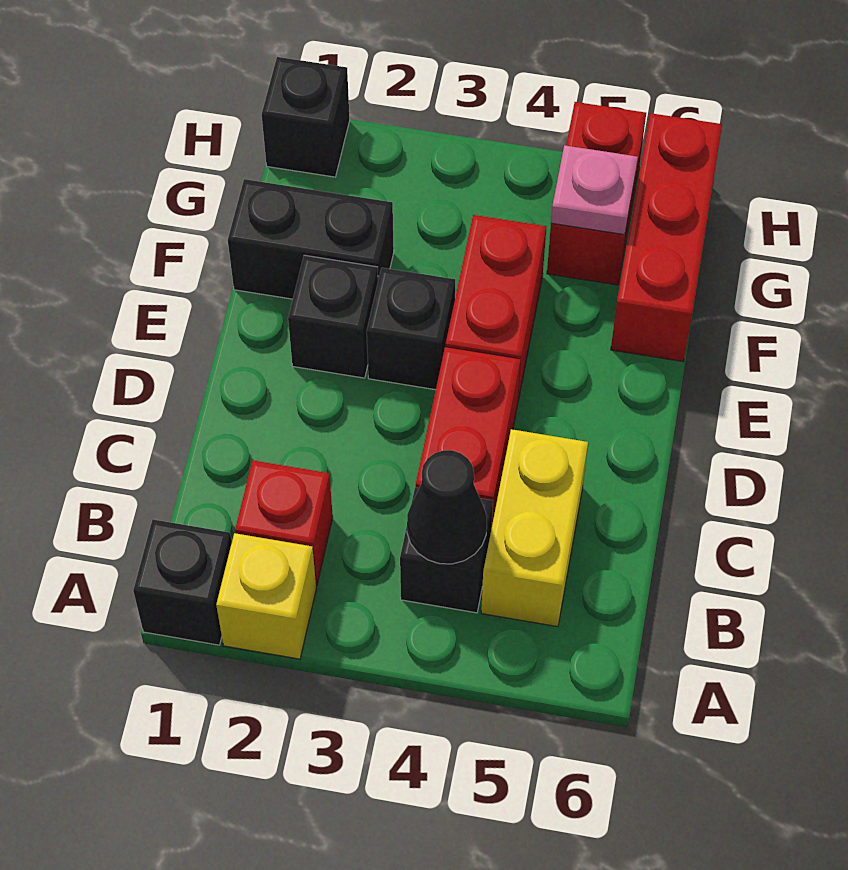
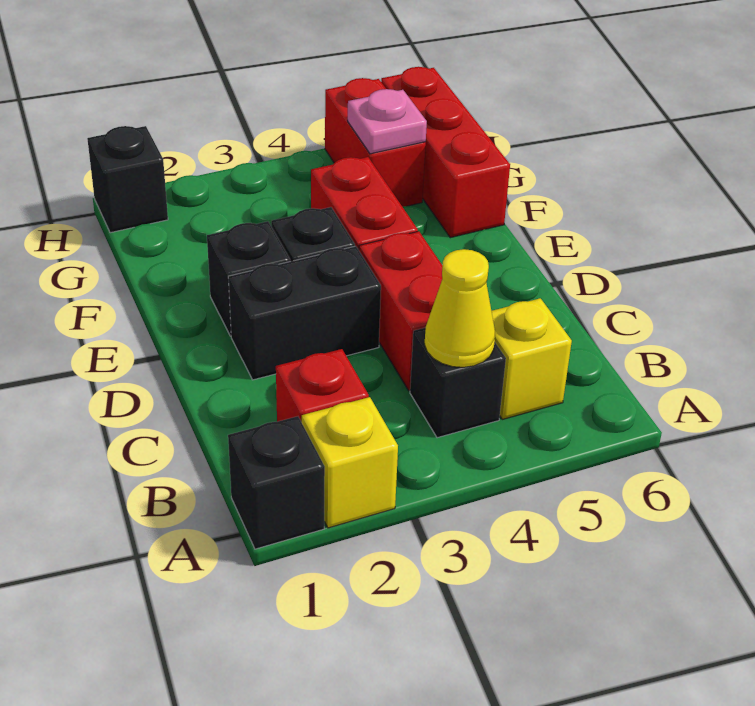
black cone B4 level 2 -> yellow cone B4 level 2
yellow brick B5:C5 level 1 -> yellow brick B5 level 1
black brick F1:F2 level 1 -> black brick D2:D3 level 1

